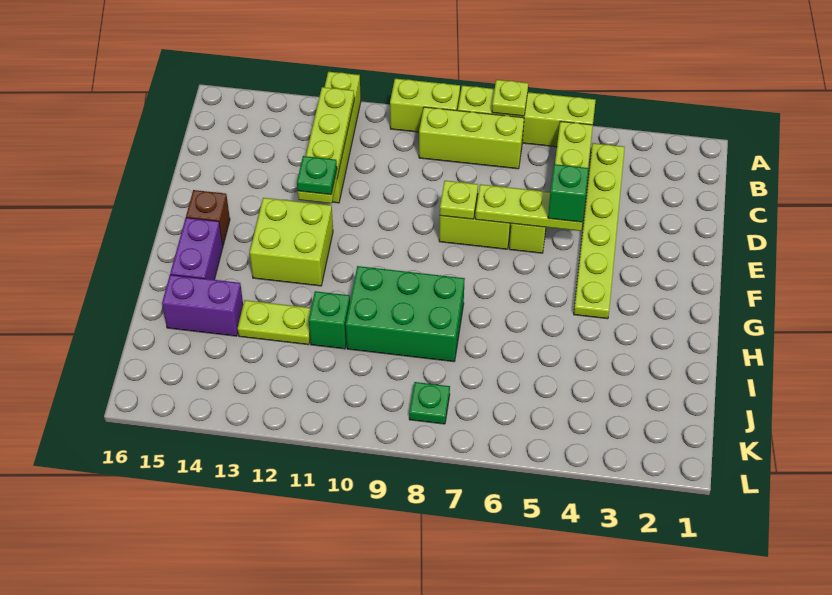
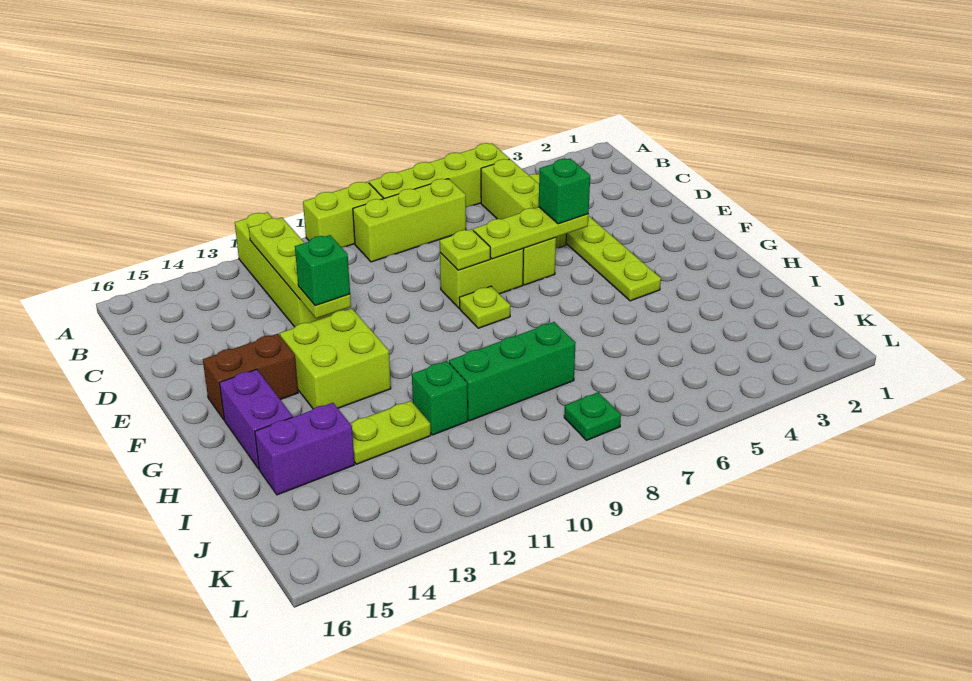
lime plate A7 level 2 -> lime plate F8 level 1
green plate E12 level 3 -> green brick E12 level 3
brown brick F15 level 1 -> brown brick F14:F15 level 1
green brick H8:I10 level 1 -> green brick I8:I10 level 1

